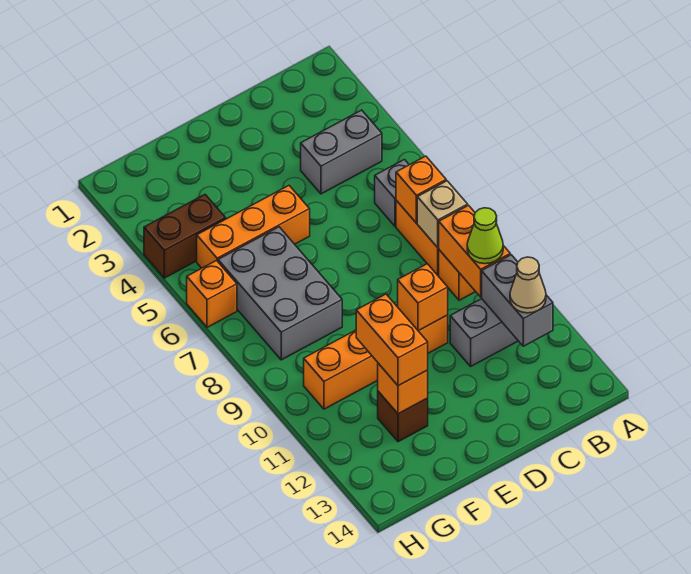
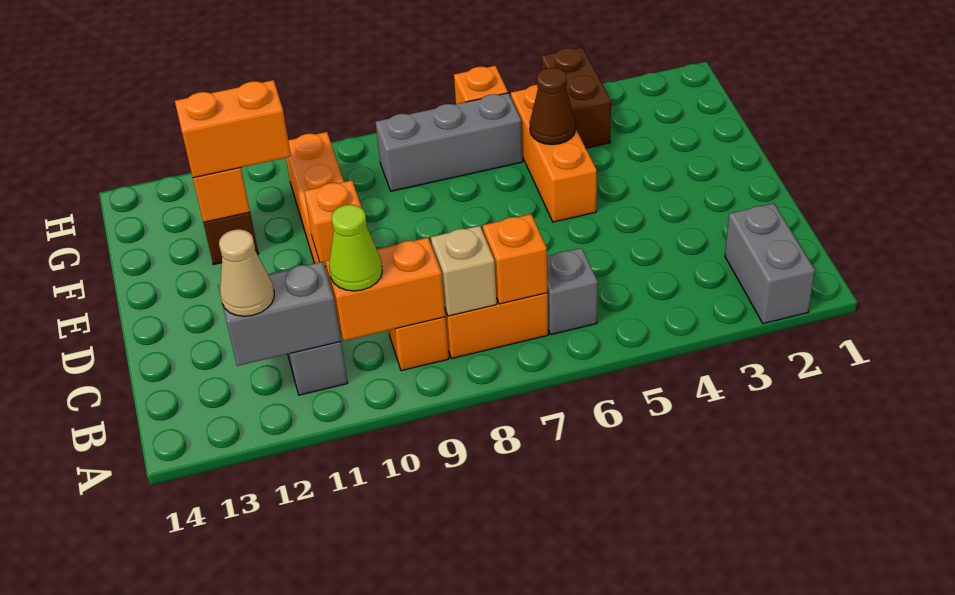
grey brick B4:C4 level 1 -> grey brick A2:B2 level 1
none -> brown cone F5 level 2
grey brick F6:G8 level 1 -> grey brick G6:G8 level 1

